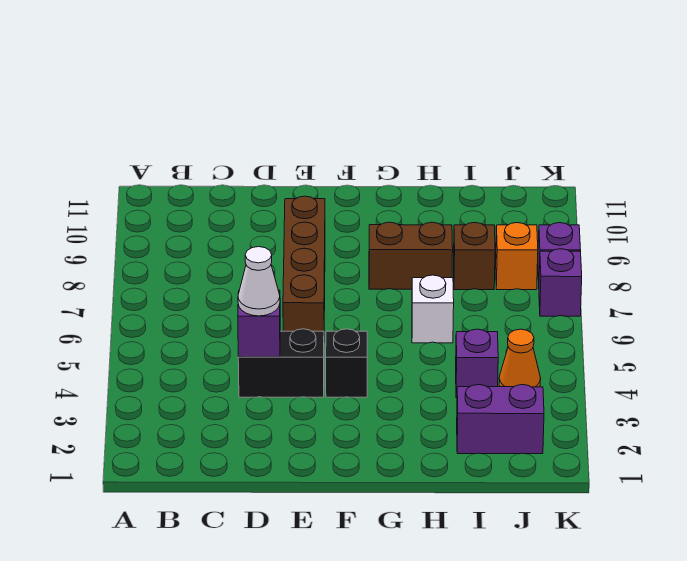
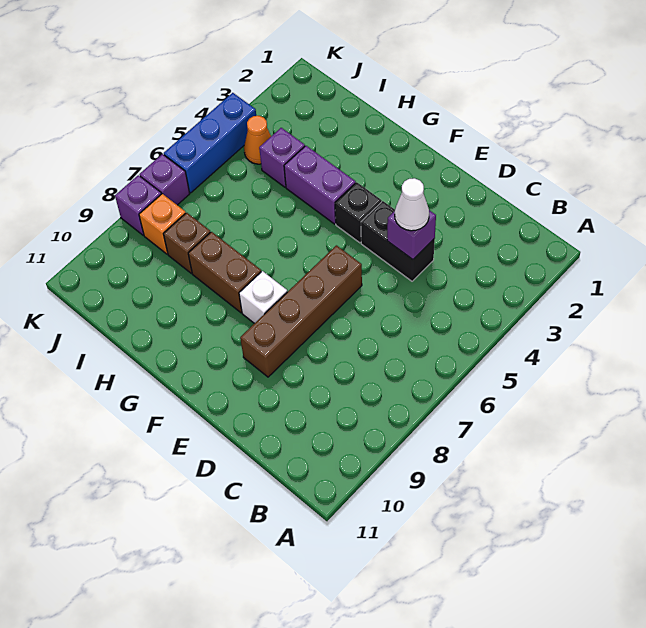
white brick H6 level 1 -> white brick F8 level 1
purple brick I2:J2 level 1 -> purple brick G4:H4 level 1
none -> blue brick K4:K6 level 1

